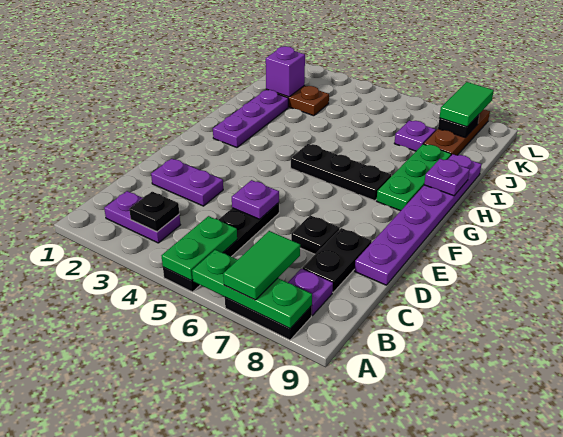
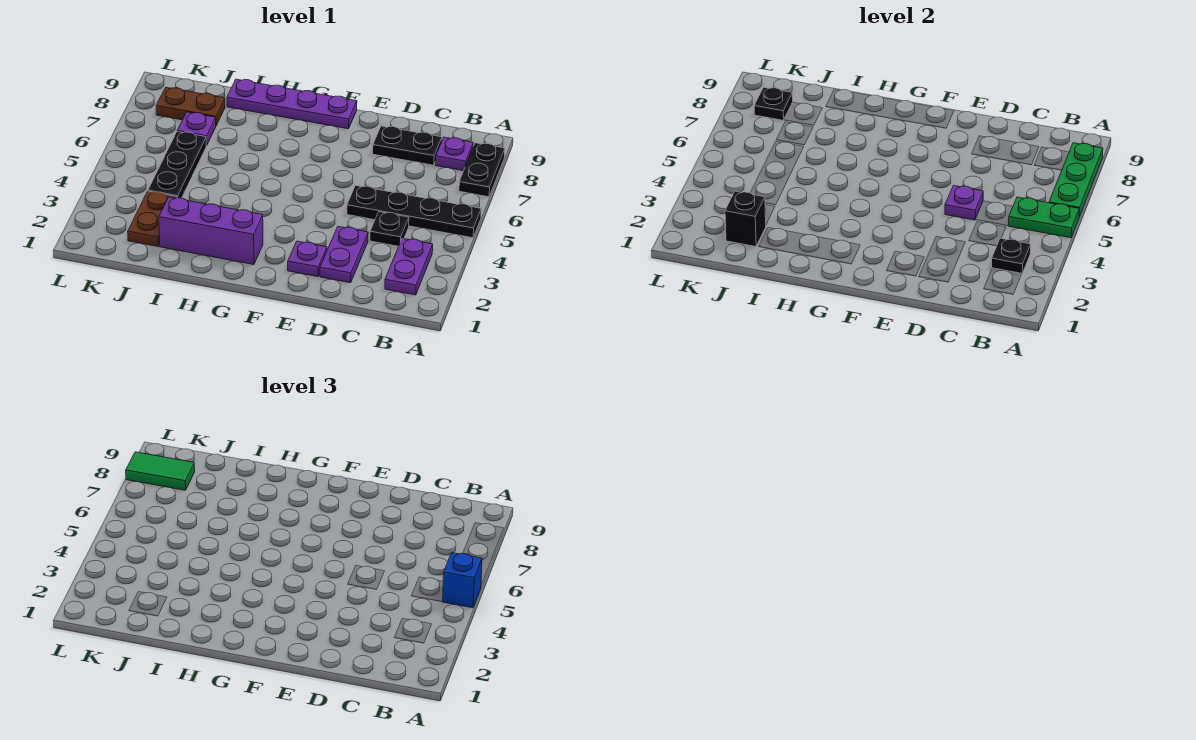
none -> blue brick A5 level 3
green tile A7:B7 level 3 -> none
black plate D7 level 1 -> black plate C4 level 1
purple plate D9:I9 level 1 -> purple plate F9:I9 level 1
purple plate G2:I2 level 1 -> purple brick G2:I2 level 1
black plate G5:G7 level 1 -> black plate J4:J6 level 1
green plate G8:I8 level 1 -> none
purple plate H9 level 2 -> purple plate E2 level 1
purple brick J2 level 2 -> black brick J2 level 2
brown plate J8:L8 level 1 -> brown plate J8:K8 level 1

